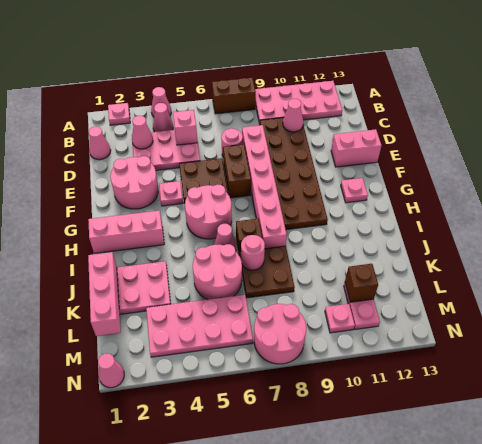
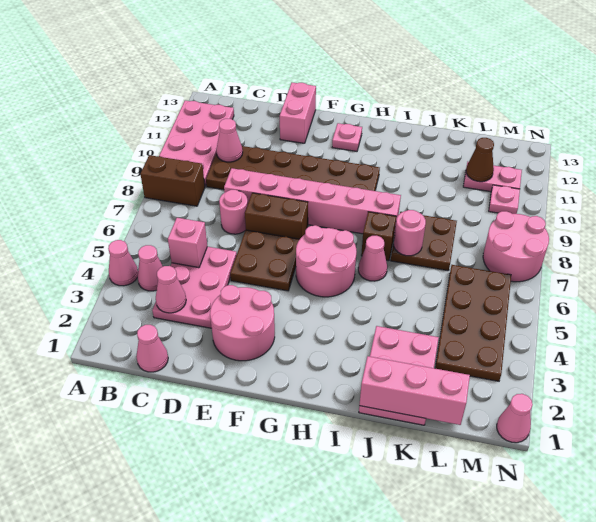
pink plate A2 level 1 -> none
brown brick A7:A8 level 1 -> brown brick A8:B8 level 1
pink plate F4 level 1 -> none
pink brick H1:H3 level 1 -> none
pink round brick J5:K6 level 1 -> none
pink plate L3:M6 level 1 -> brown plate L3:M6 level 1
brown brick L11 level 2 -> brown cone L11 level 2

